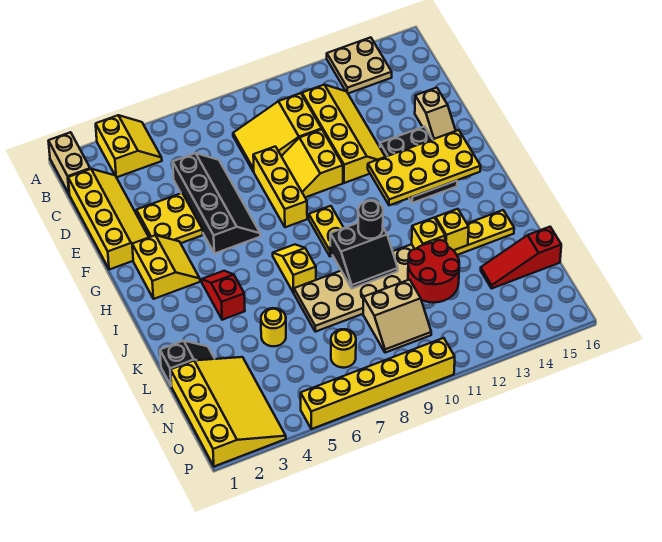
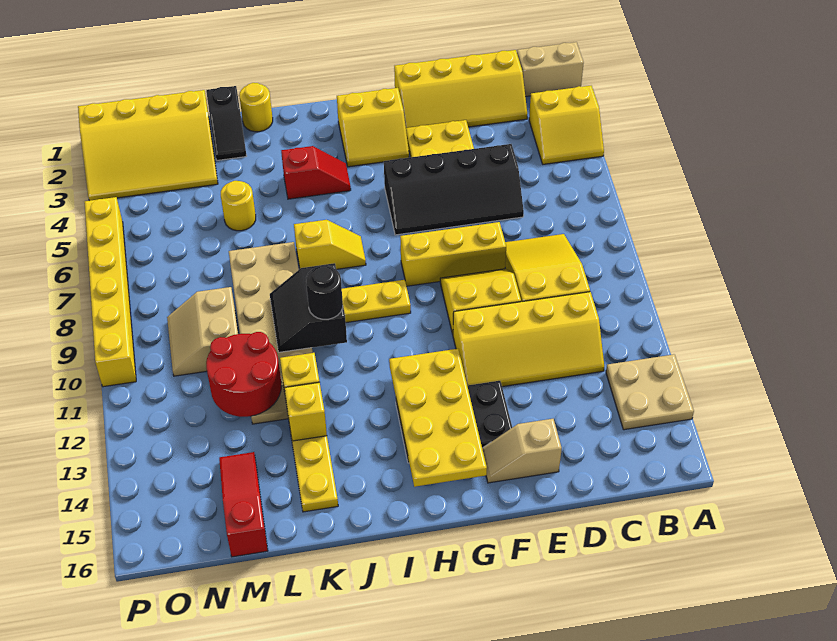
yellow round brick N7 level 1 -> yellow round brick K1 level 1

